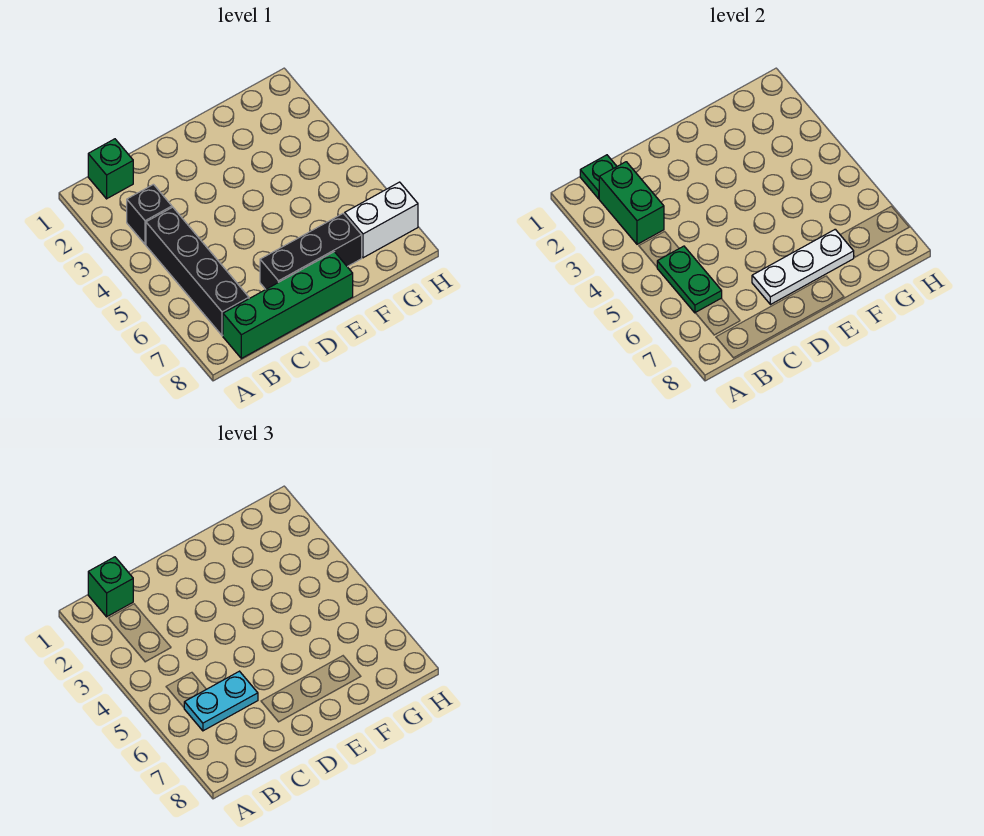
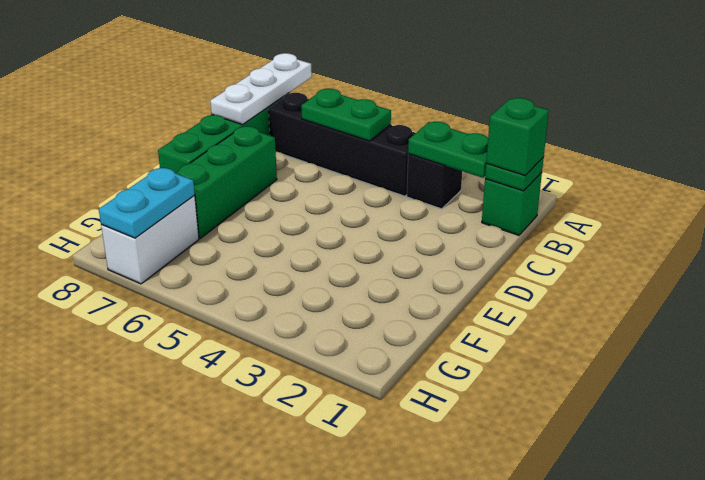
green brick B2:B3 level 2 -> green plate B2:B3 level 2
cyan plate B6:C6 level 3 -> cyan plate G7:H7 level 2
black brick D7:F7 level 1 -> green brick D7:F7 level 1
white plate D7:F7 level 2 -> white plate A8:C8 level 2

